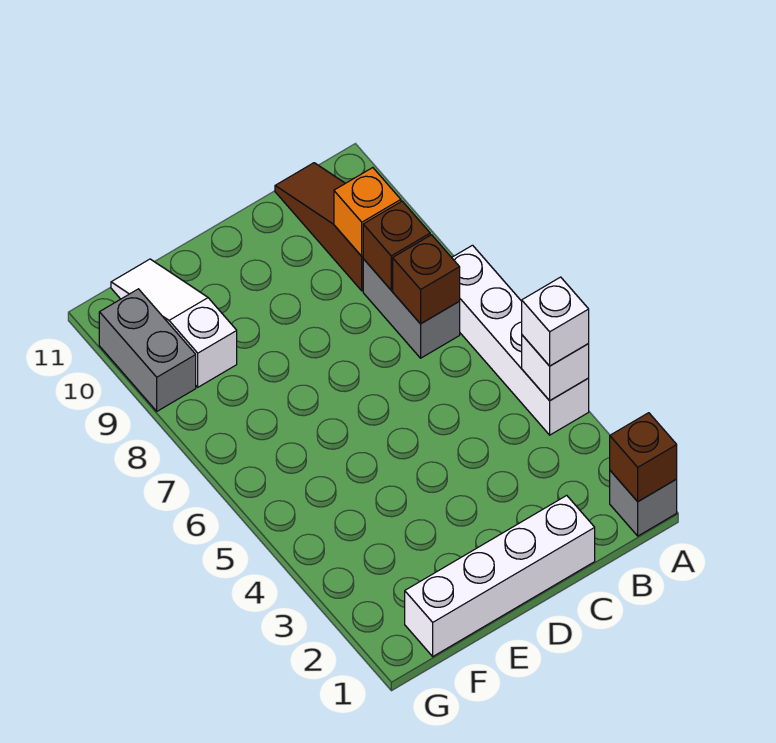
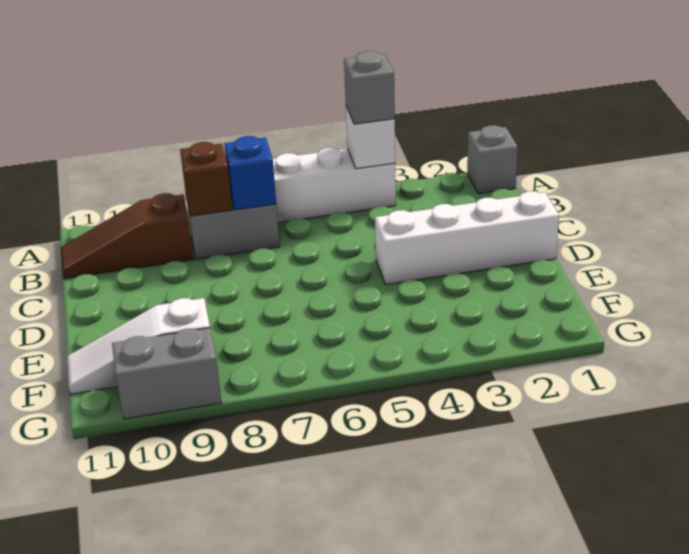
brown brick A1 level 2 -> none
white brick A4 level 3 -> grey brick A4 level 3
brown brick B7 level 2 -> blue brick B7 level 2
orange brick B9 level 2 -> none
white brick C1:F1 level 1 -> white brick D1:D4 level 1

